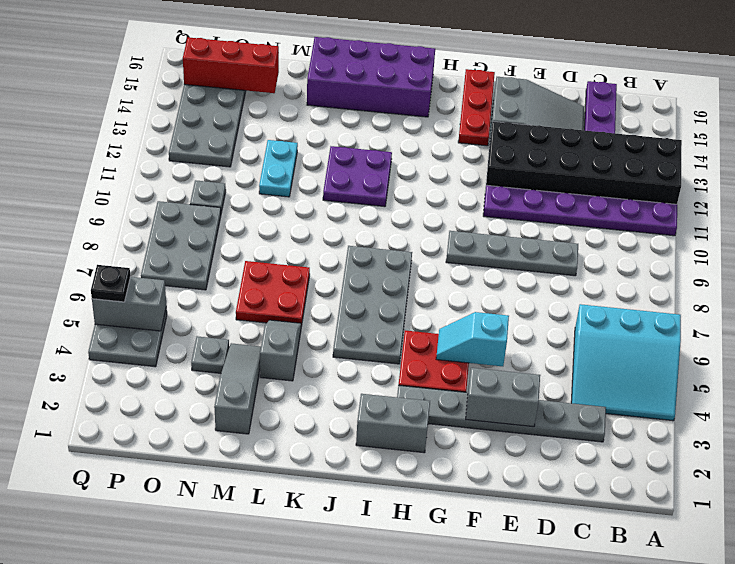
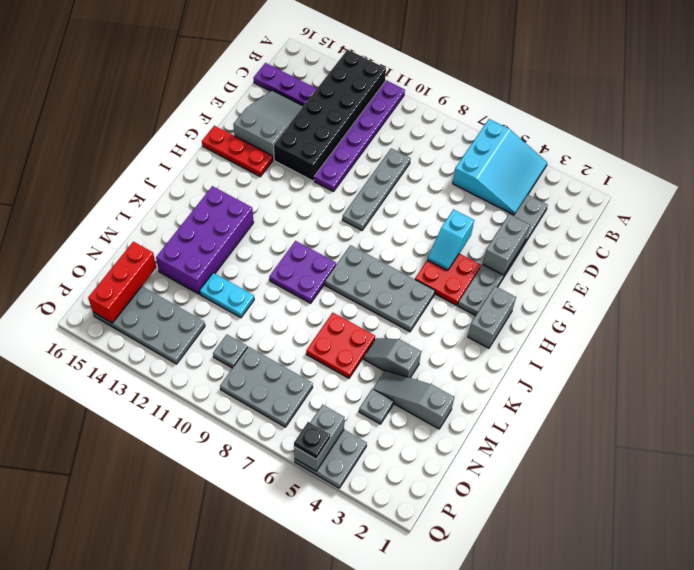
purple brick I15:L16 level 1 -> purple brick J13:M14 level 1
purple plate J11:K12 level 1 -> purple plate J9:K10 level 1

